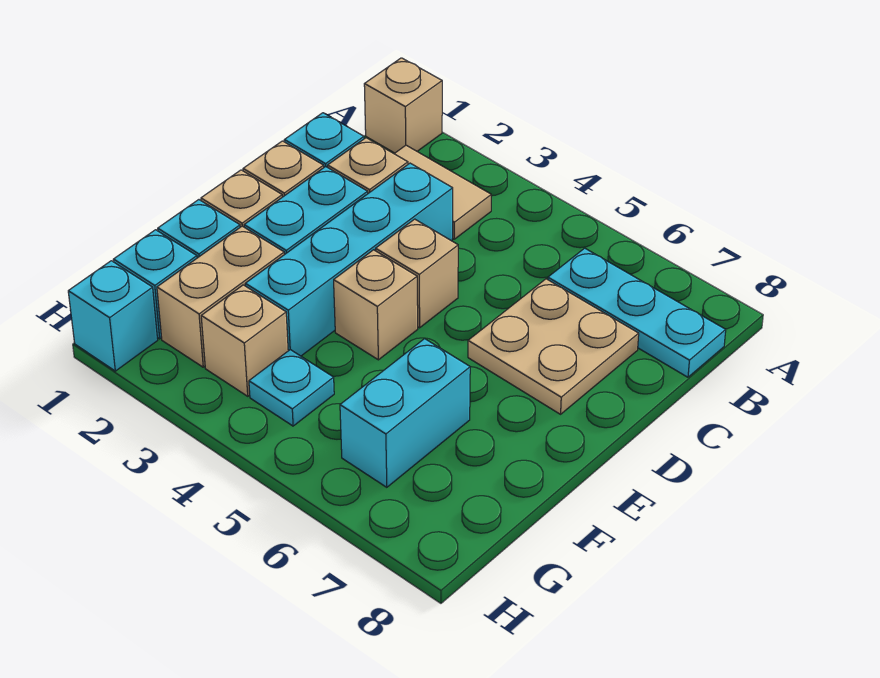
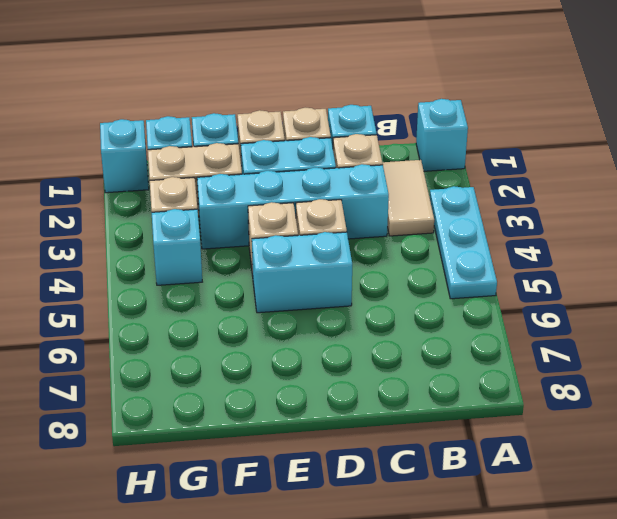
tan brick A1 level 1 -> cyan brick A1 level 1
cyan plate B6:B8 level 1 -> cyan plate A3:A5 level 1
tan plate C6:D7 level 1 -> none
cyan brick F6:G6 level 1 -> cyan brick D5:E5 level 1
cyan plate G4 level 1 -> cyan brick G4 level 1

